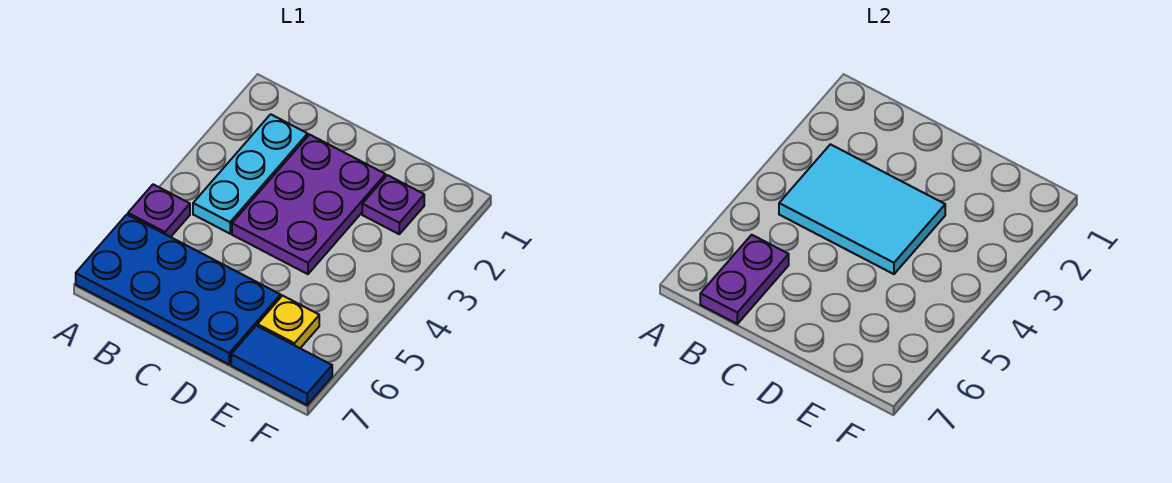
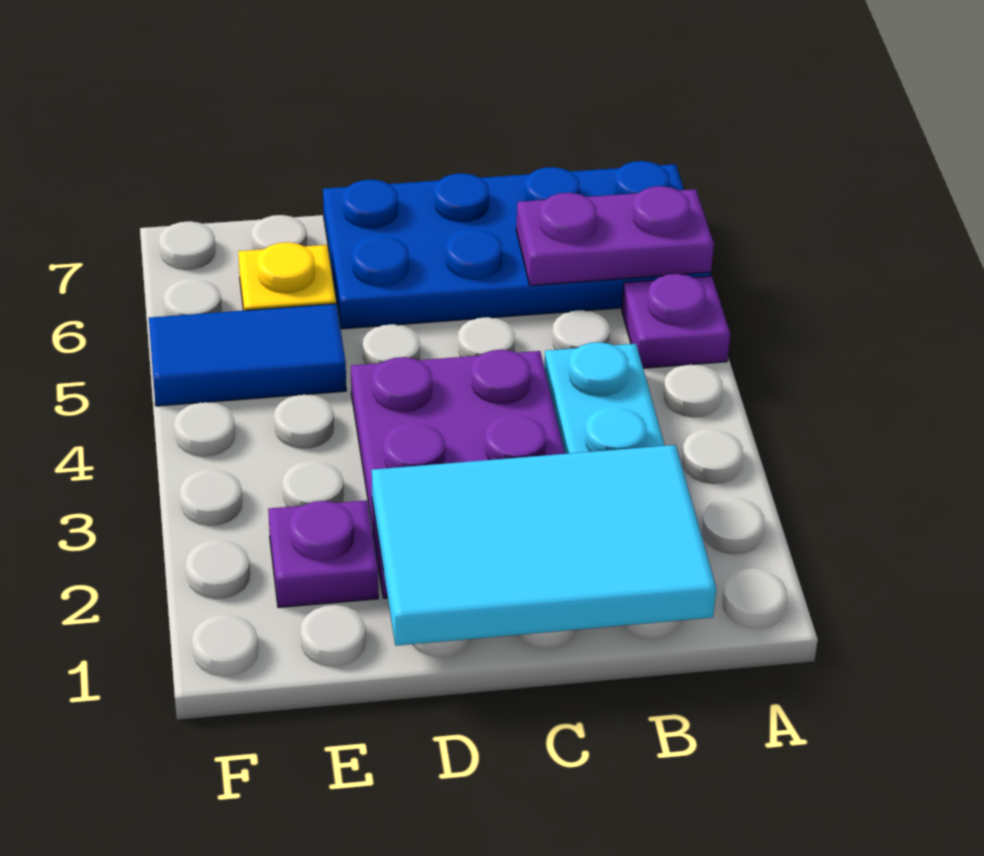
cyan tile B3:D4 level 2 -> cyan tile B1:D2 level 2
purple plate B6:B7 level 2 -> purple plate A6:B6 level 2
blue tile E7:F7 level 1 -> blue tile E5:F5 level 1

